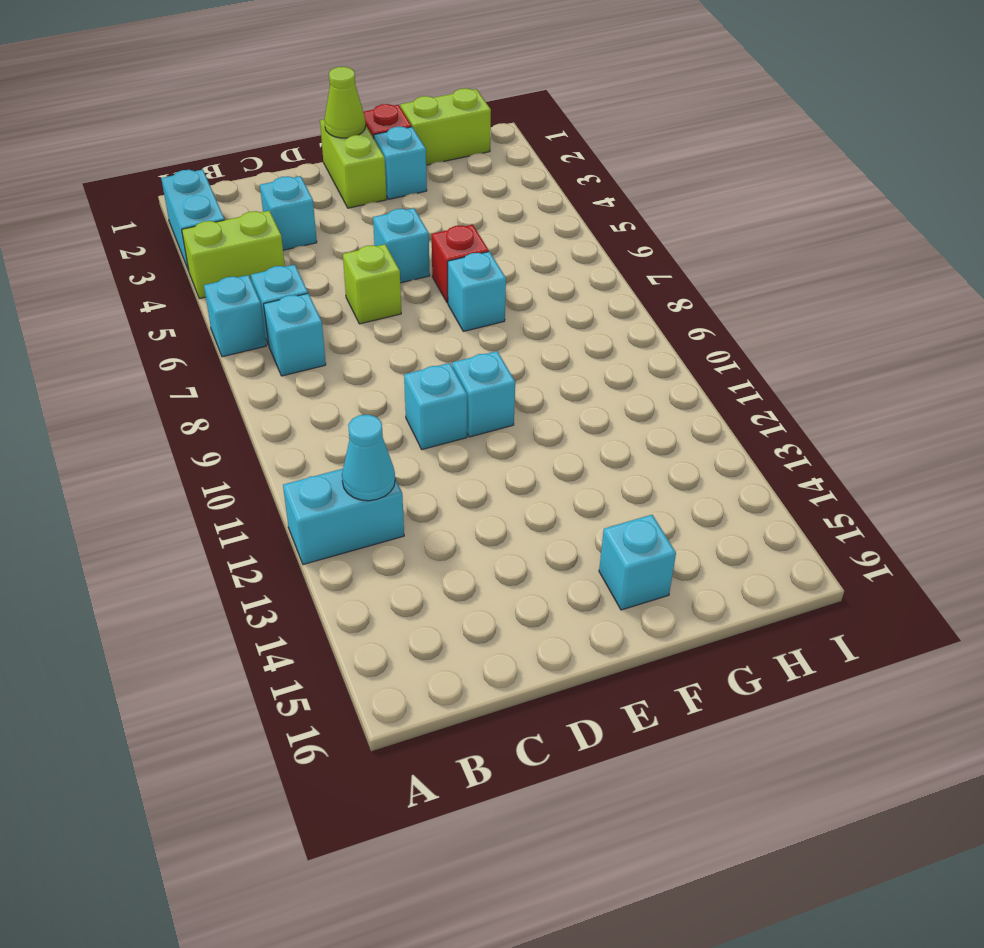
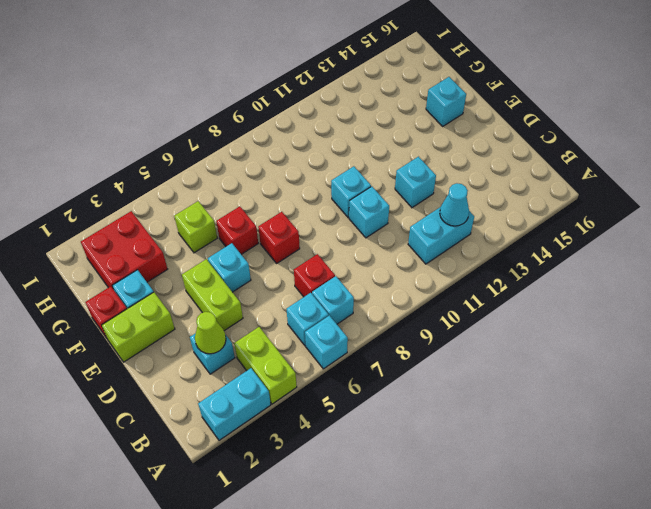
cyan brick A12:B12 level 1 -> cyan brick B11:B12 level 1
none -> red brick C7 level 1
lime brick D6 level 1 -> lime brick G5 level 1
lime cone E1 level 2 -> lime cone C3 level 2
none -> red brick E7 level 1
cyan brick F7 level 1 -> cyan brick D12 level 1
lime brick G1:H1 level 1 -> lime brick D4:E4 level 1
none -> red brick G2:H3 level 1

